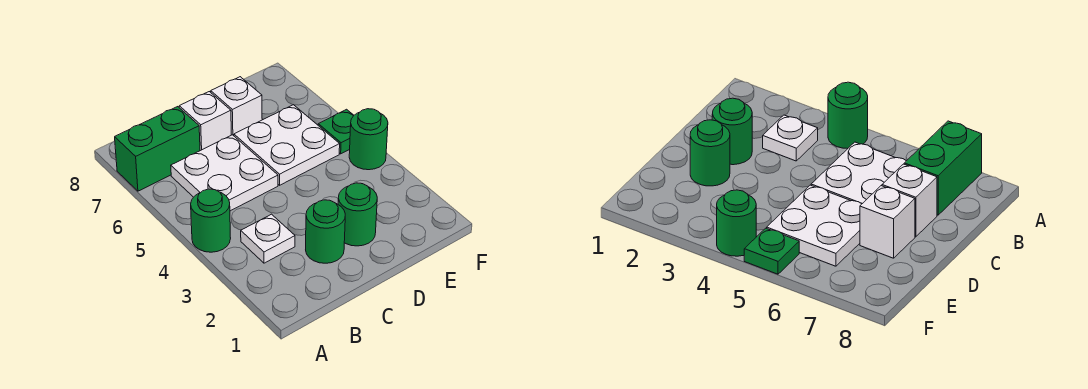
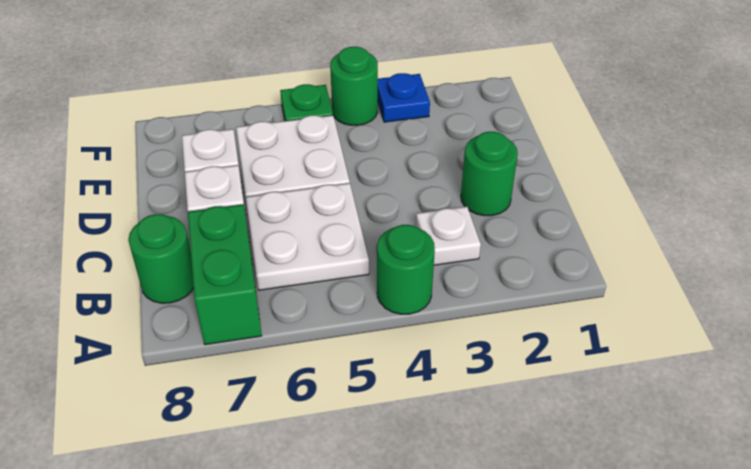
green round brick D2 level 1 -> green round brick B8 level 1
none -> blue plate F3 level 1

